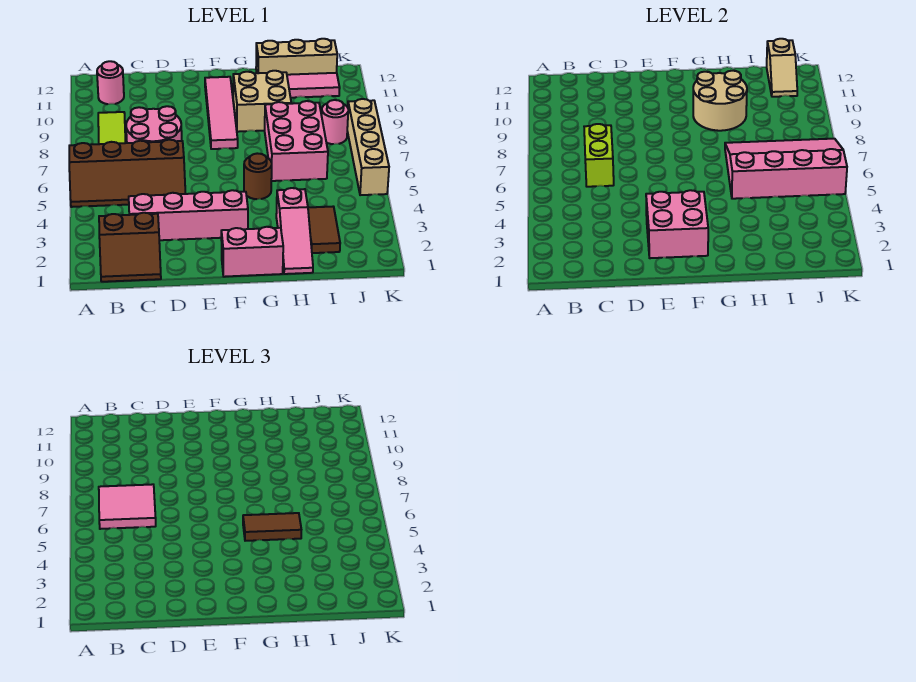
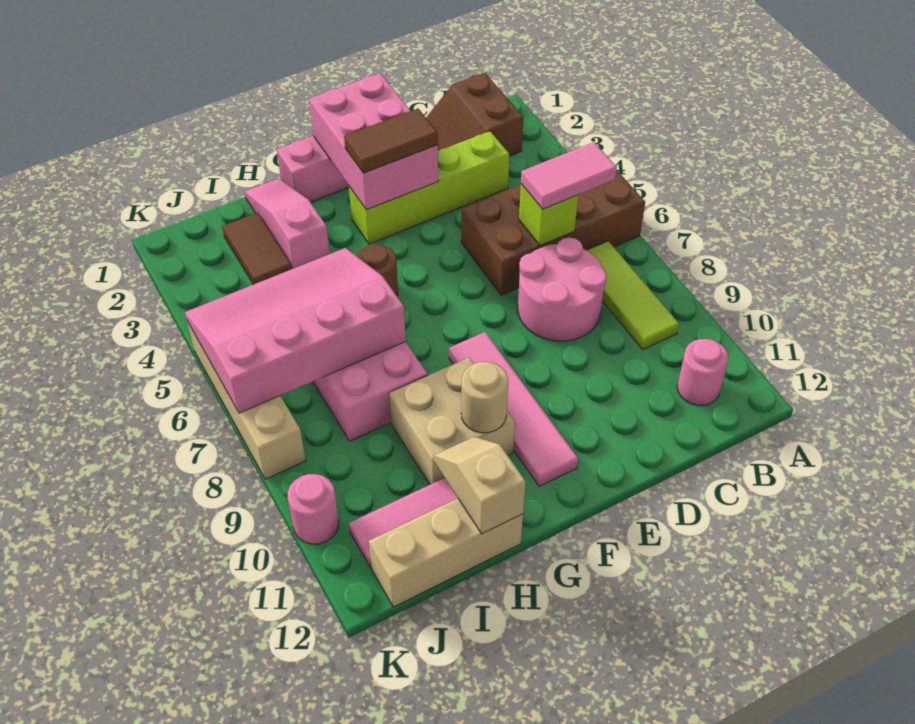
brown slope A5:D6 level 1 top 6 -> brown brick A5:D6 level 1
brown slope B1:C2 level 1 top 2 -> brown slope B1:C2 level 1 top B
pink tile B6:C7 level 3 -> pink tile B6:C6 level 3
pink brick C3:F3 level 1 -> lime brick C3:F3 level 1
lime brick C6:C7 level 2 -> lime brick C6 level 2
pink brick E2:F3 level 2 -> pink brick E1:F3 level 2
brown tile G5:H5 level 3 -> brown tile E3:F3 level 3
tan round brick G9:H10 level 2 -> tan round brick G10 level 2
pink slope H5:K7 level 2 top 5 -> pink slope H5:K7 level 2 top 7
pink round brick J8 level 1 -> pink round brick K10 level 1
tan slope J11:J12 level 2 top 12 -> tan slope H11:H12 level 2 top 12

